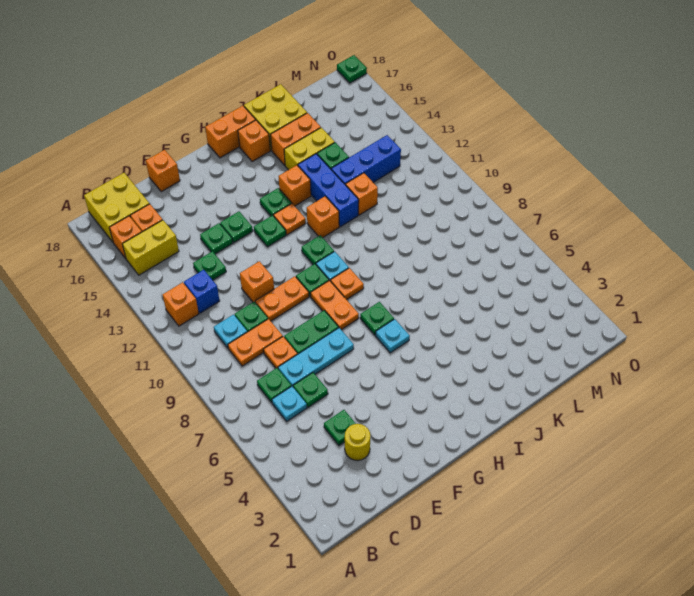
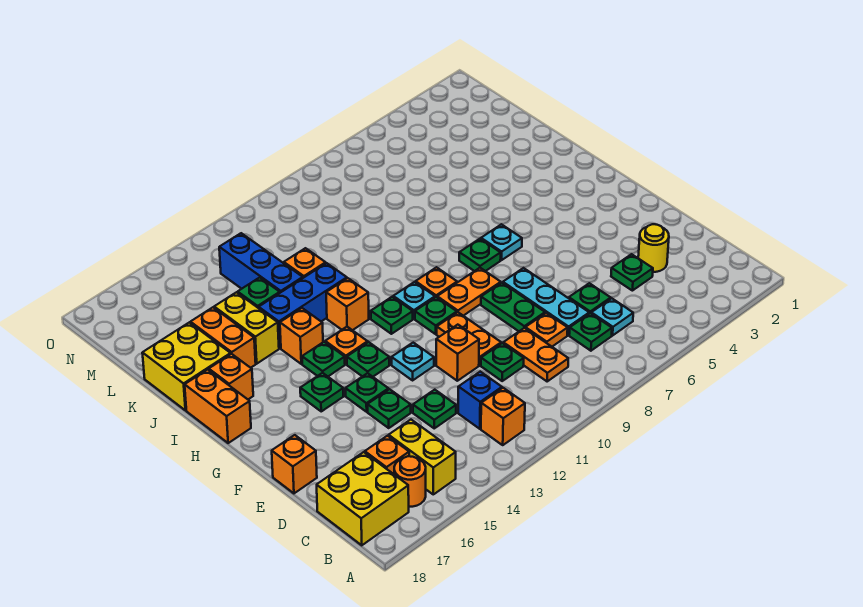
orange brick B16 level 1 -> orange round brick B16 level 1
cyan plate C10 level 1 -> cyan plate F12 level 1
green plate O18 level 1 -> green plate G15 level 1

